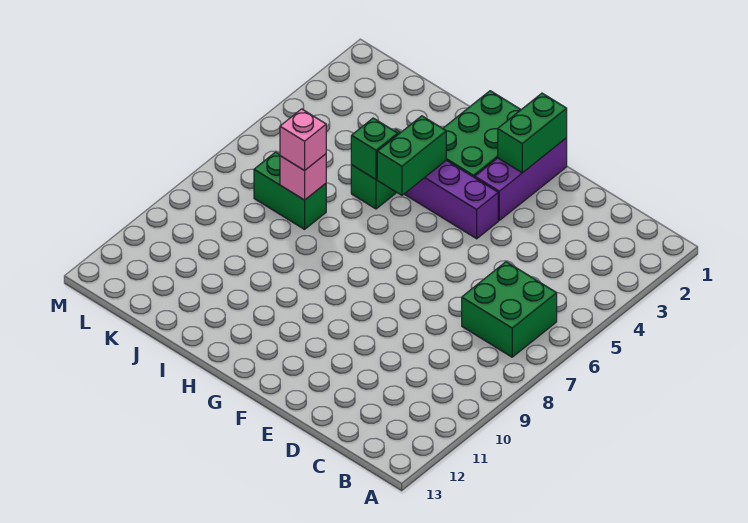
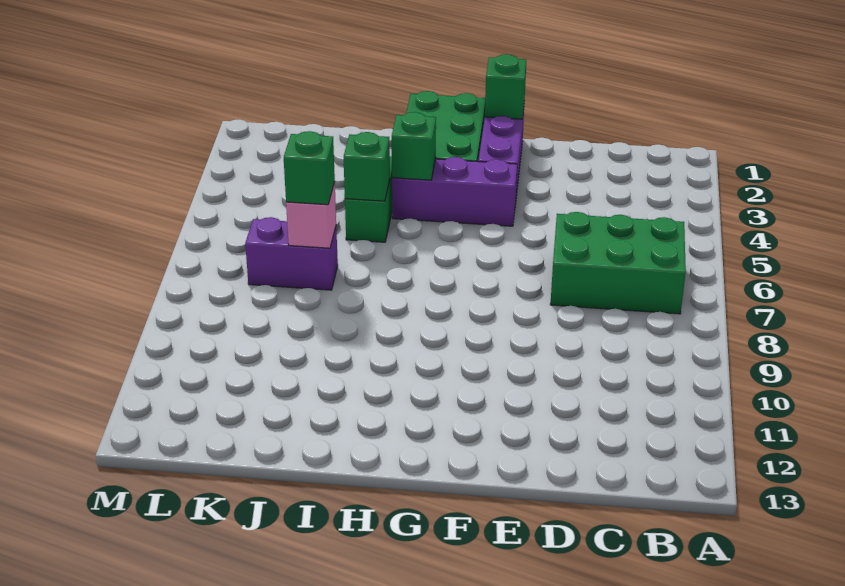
green brick B6:C7 level 1 -> green brick B6:D7 level 1
green brick F1:F2 level 2 -> green brick F1 level 2
green brick H4:H5 level 2 -> green brick H4 level 2
green brick J7:K7 level 1 -> purple brick J7:K7 level 1
pink brick J7 level 3 -> green brick J7 level 3

